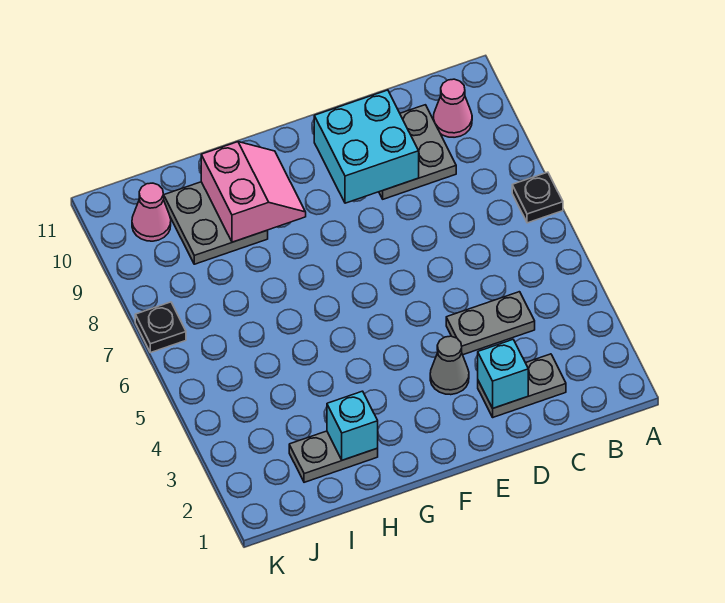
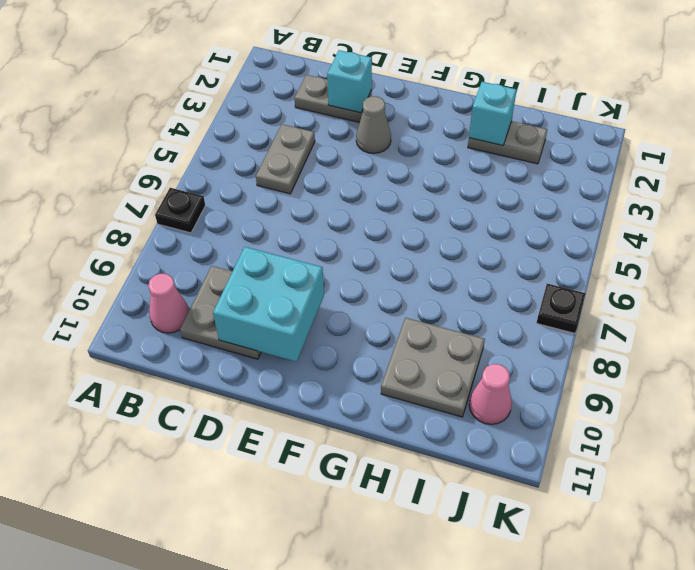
grey plate C4:D4 level 1 -> grey plate C4:C5 level 1
pink slope G9:H10 level 2 top H -> none

